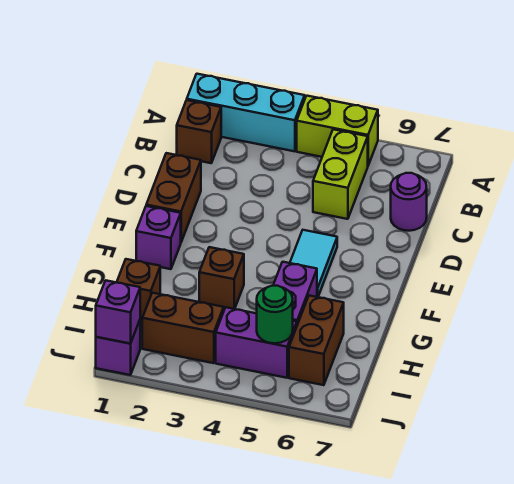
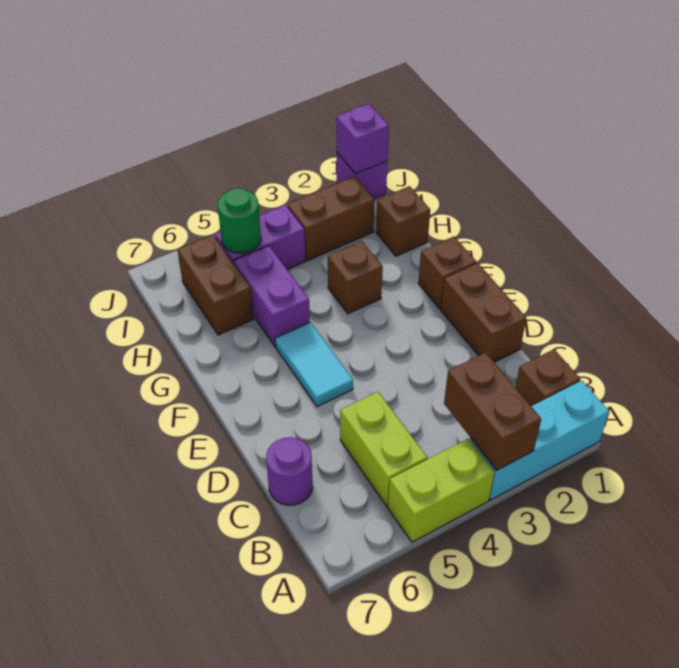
none -> brown brick A3:B3 level 2
purple brick F1 level 1 -> brown brick F1 level 1

